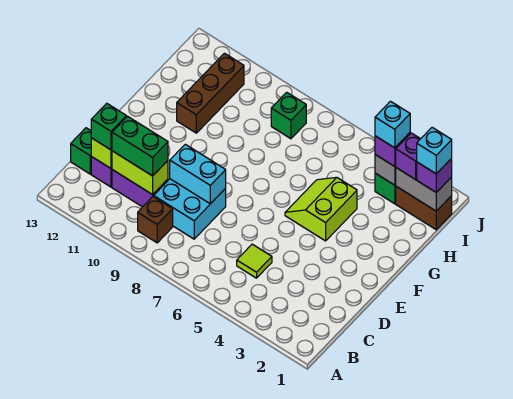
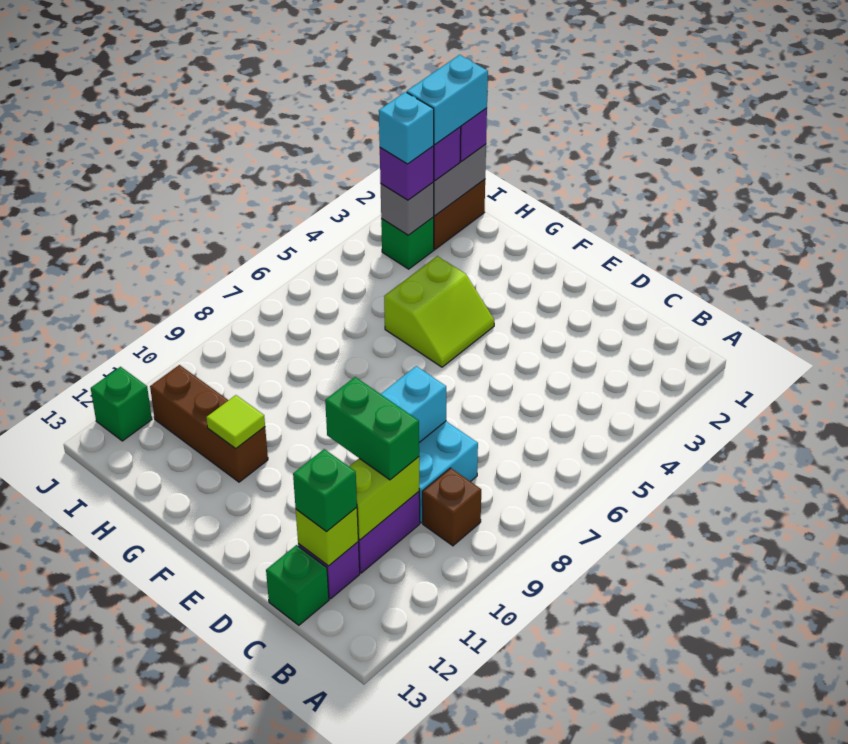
lime tile C5 level 1 -> lime tile G11 level 2
green brick C10:C11 level 3 -> green brick C10:D10 level 3
lime slope F4:G5 level 1 top 4 -> lime slope F4:G5 level 1 top G
cyan brick I1 level 4 -> cyan brick I1:I2 level 4
green brick I8 level 1 -> green brick J12 level 1

